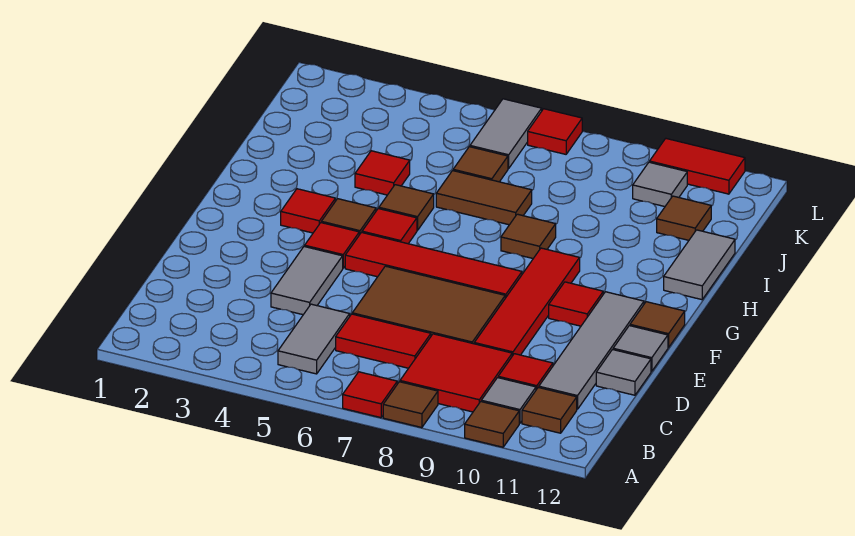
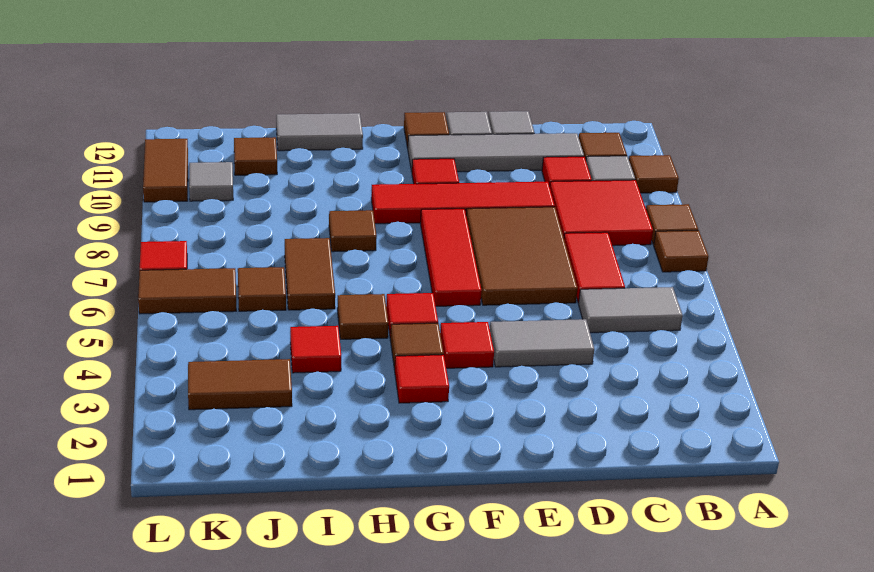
red tile A7 level 1 -> brown tile A7 level 1
red tile F5:F8 level 1 -> red tile F6:F8 level 1
none -> brown tile J3:K3 level 1
grey tile K6:L6 level 1 -> brown tile K6:L6 level 1
red tile L10:L11 level 1 -> brown tile L10:L11 level 1

